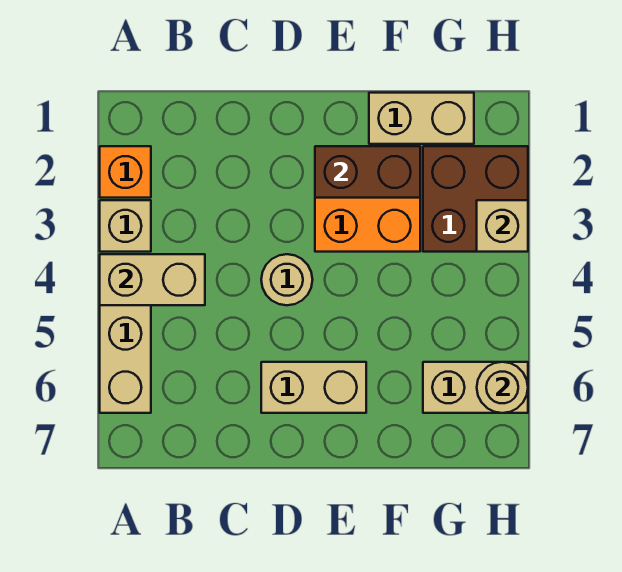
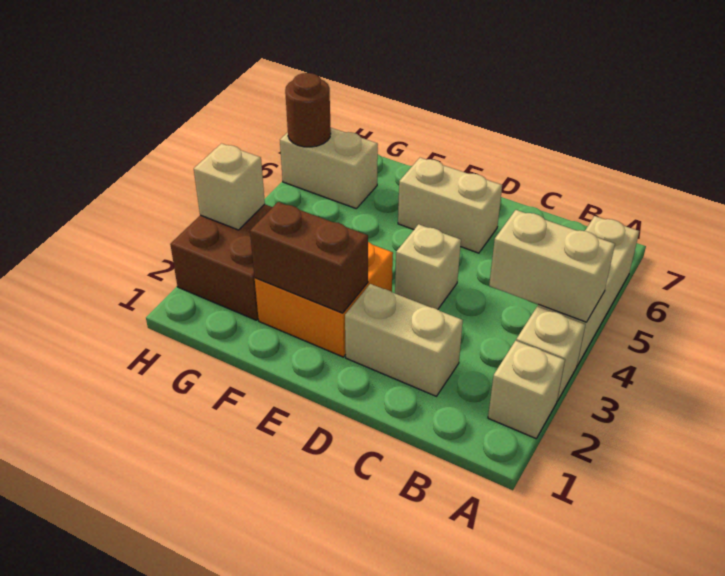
orange brick A2 level 1 -> tan brick A2 level 1
tan round brick D4 level 1 -> tan brick D4 level 1
tan brick F1:G1 level 1 -> tan brick C2:D2 level 1
tan round brick H6 level 2 -> brown round brick H6 level 2

